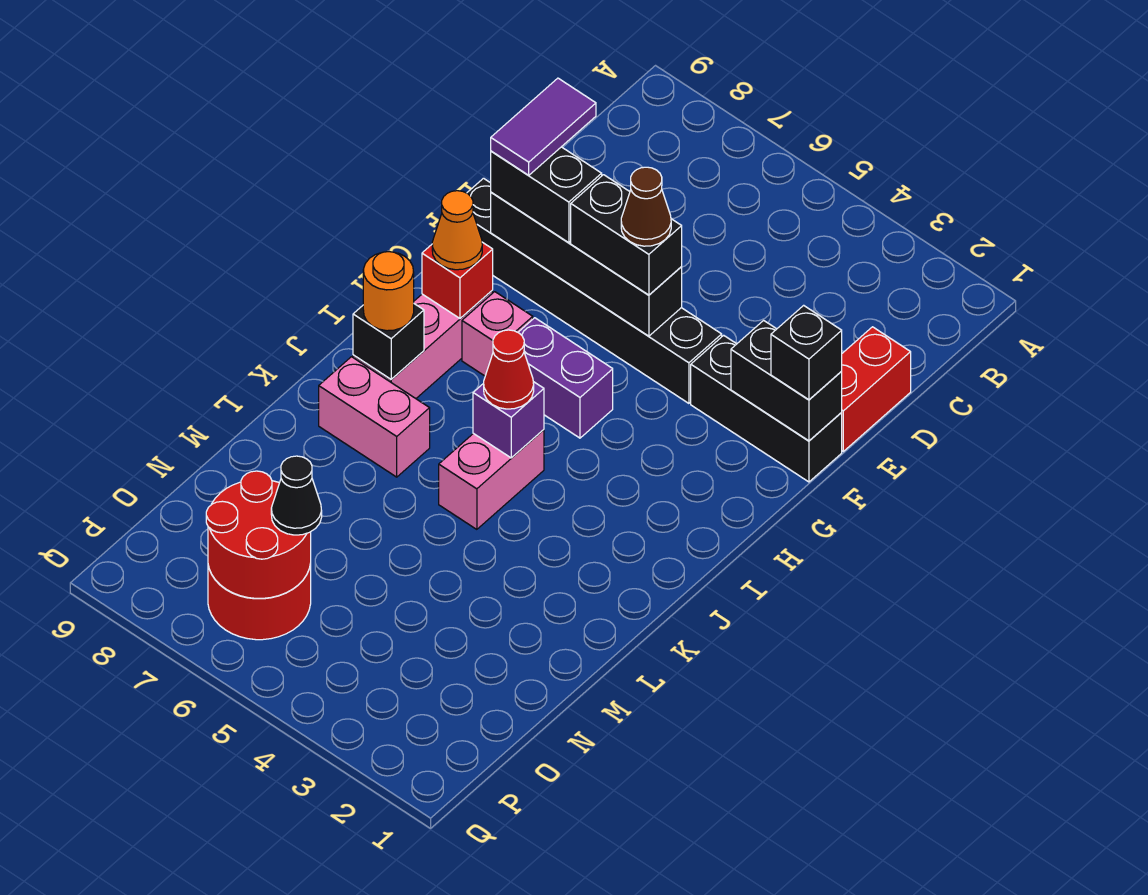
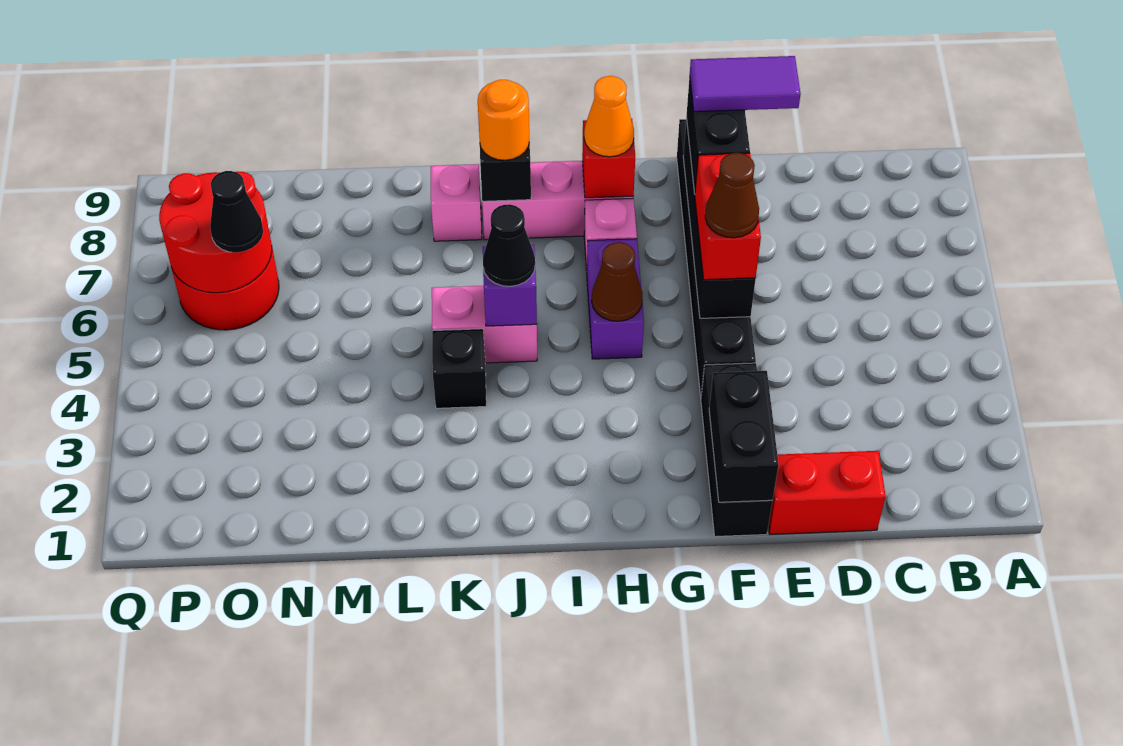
black brick F1 level 3 -> black brick K4 level 1
black brick F5:F6 level 3 -> red brick F5:F6 level 3
none -> brown cone H5 level 2
red cone J5 level 3 -> black cone J5 level 3
pink brick K7:K8 level 1 -> pink brick K8 level 1

